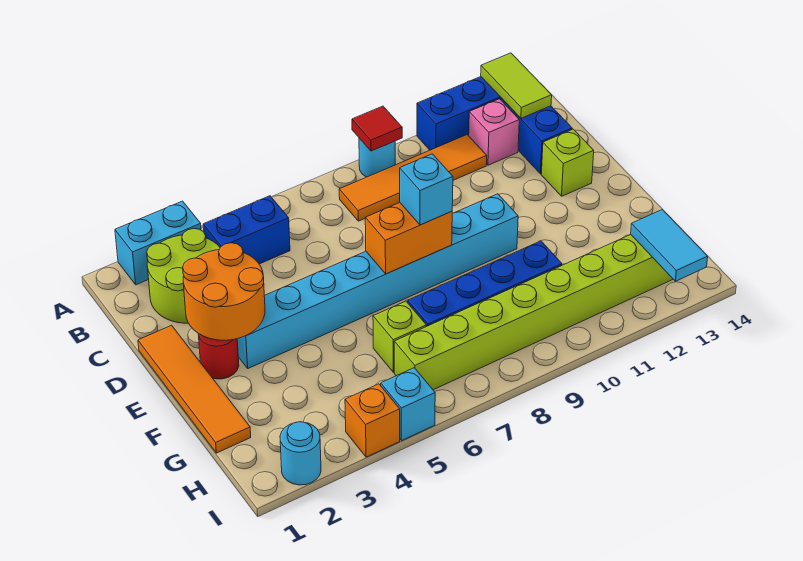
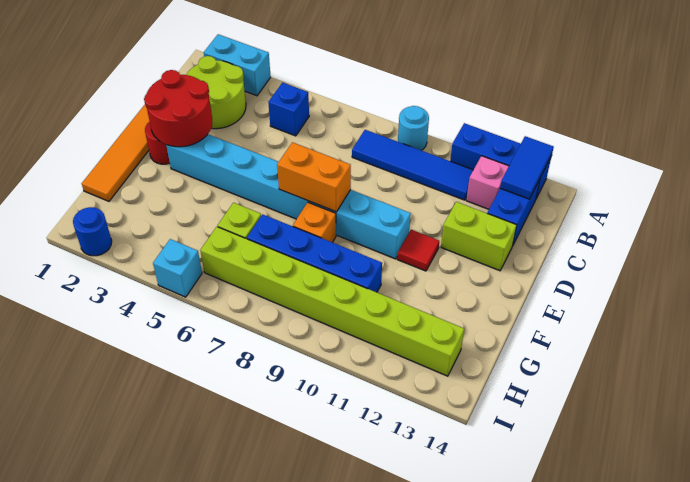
red tile A9 level 2 -> red tile E11 level 1
lime tile A13:B13 level 2 -> blue tile A13:B13 level 2
blue brick B4:B5 level 1 -> blue brick B5 level 1
orange tile B8:B11 level 1 -> blue tile B8:B11 level 1
orange round brick D2:E3 level 2 -> red round brick D2:E3 level 2
lime brick D13 level 1 -> lime brick D12:D13 level 1
cyan brick E8 level 3 -> none
cyan tile H13:I13 level 2 -> none
cyan round brick I2 level 1 -> blue round brick I2 level 1
orange brick I4 level 1 -> orange brick F8 level 1

